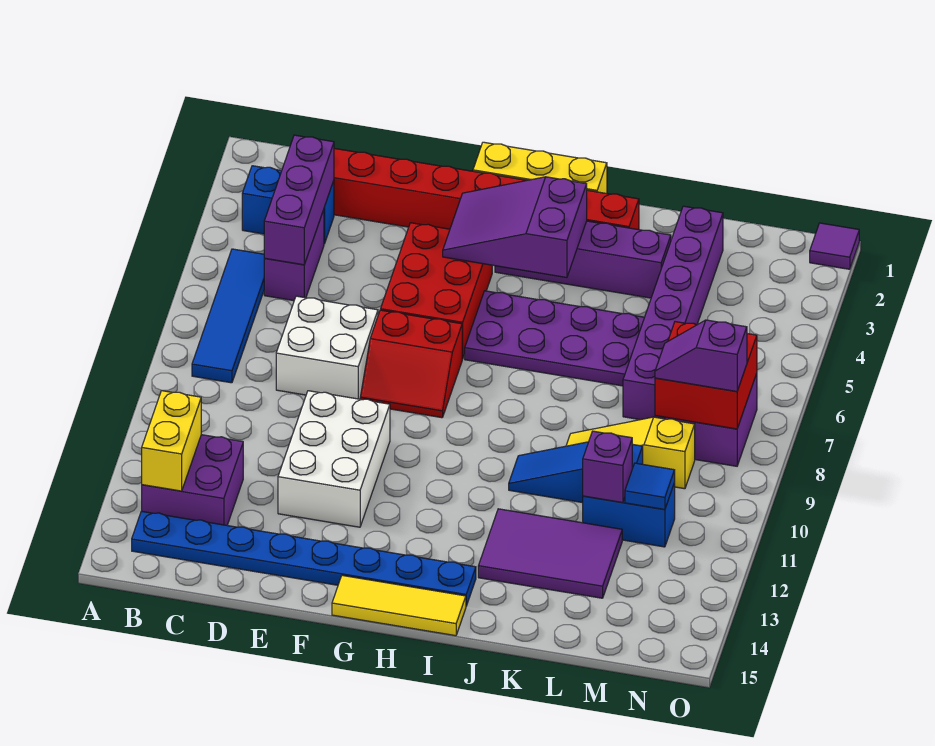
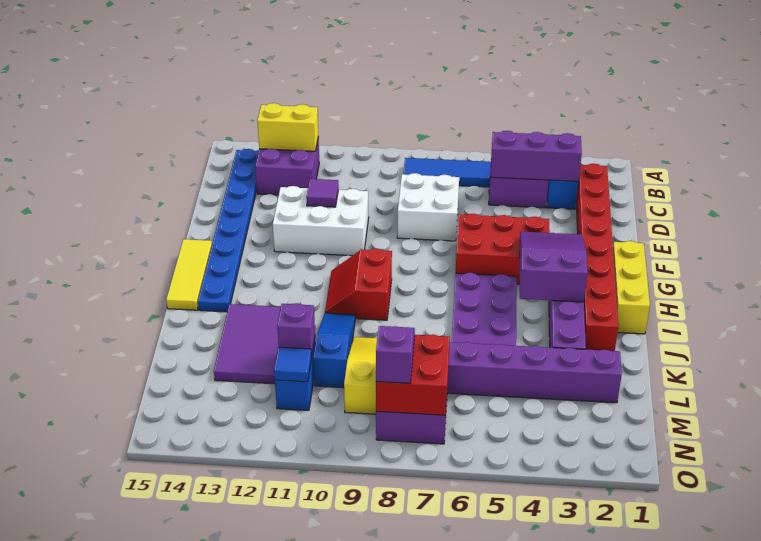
red slope F7:G8 level 1 top 7 -> red slope H9:I10 level 1 top 9
purple tile O1 level 1 -> purple tile E11 level 2

